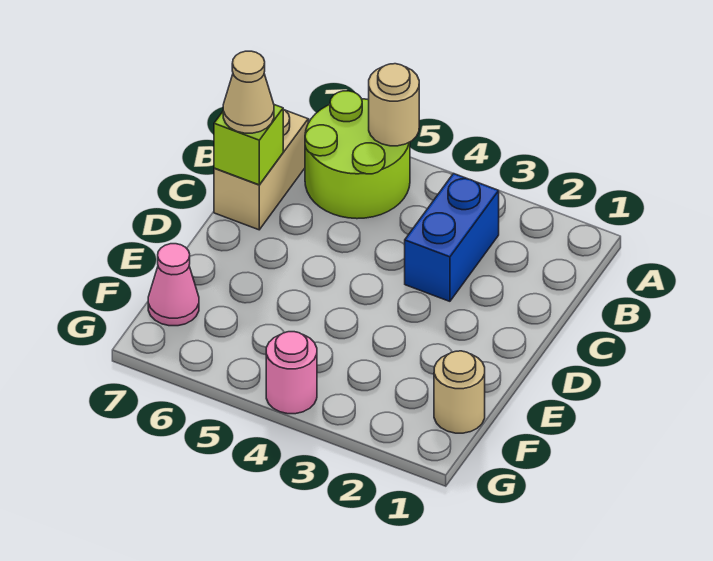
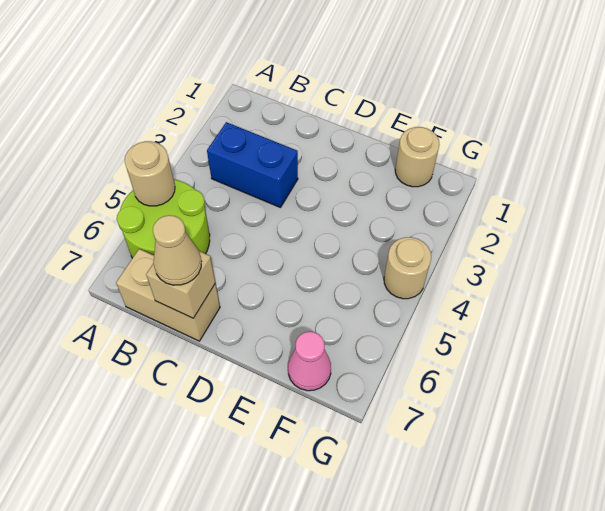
lime brick C7 level 2 -> tan brick C7 level 2
pink round brick G4 level 1 -> tan round brick G4 level 1

